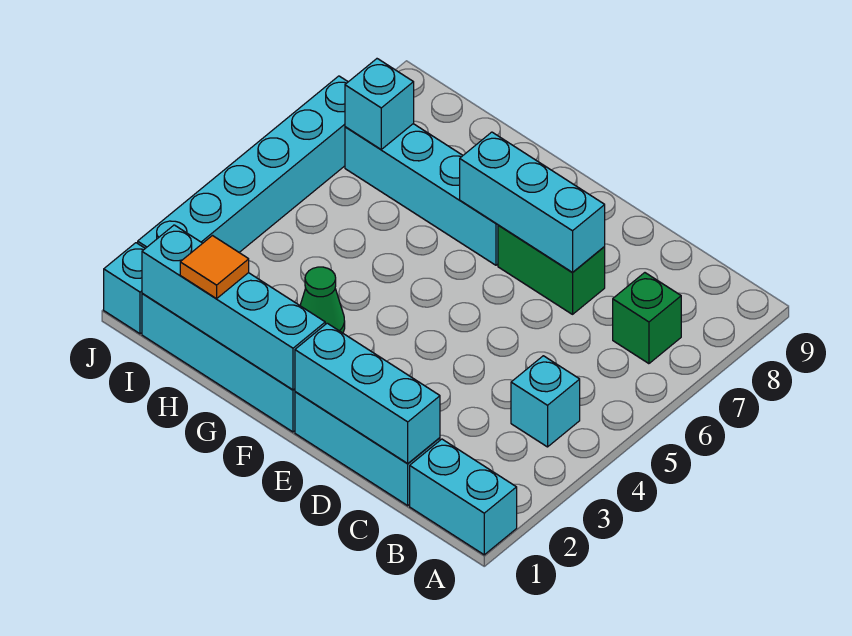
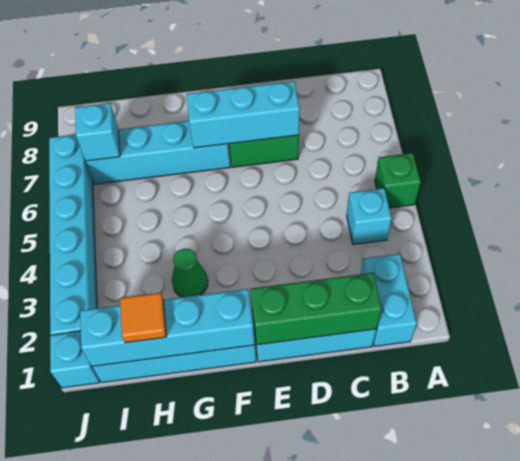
cyan brick A1:B1 level 1 -> cyan brick B1:B2 level 1
green brick B7 level 1 -> green brick A5 level 1
cyan brick C1:E1 level 2 -> green brick C1:E1 level 2

